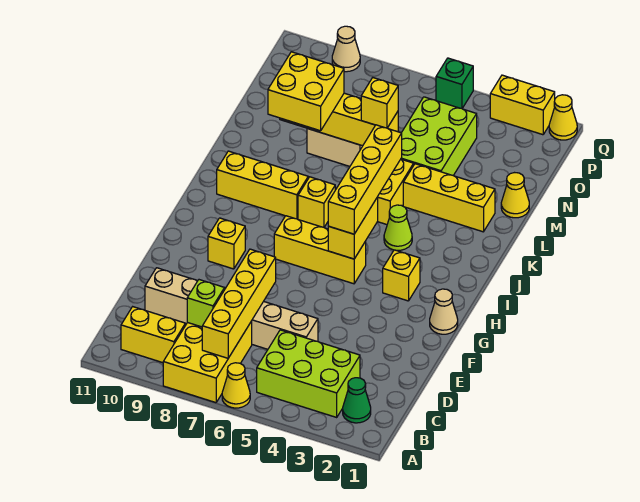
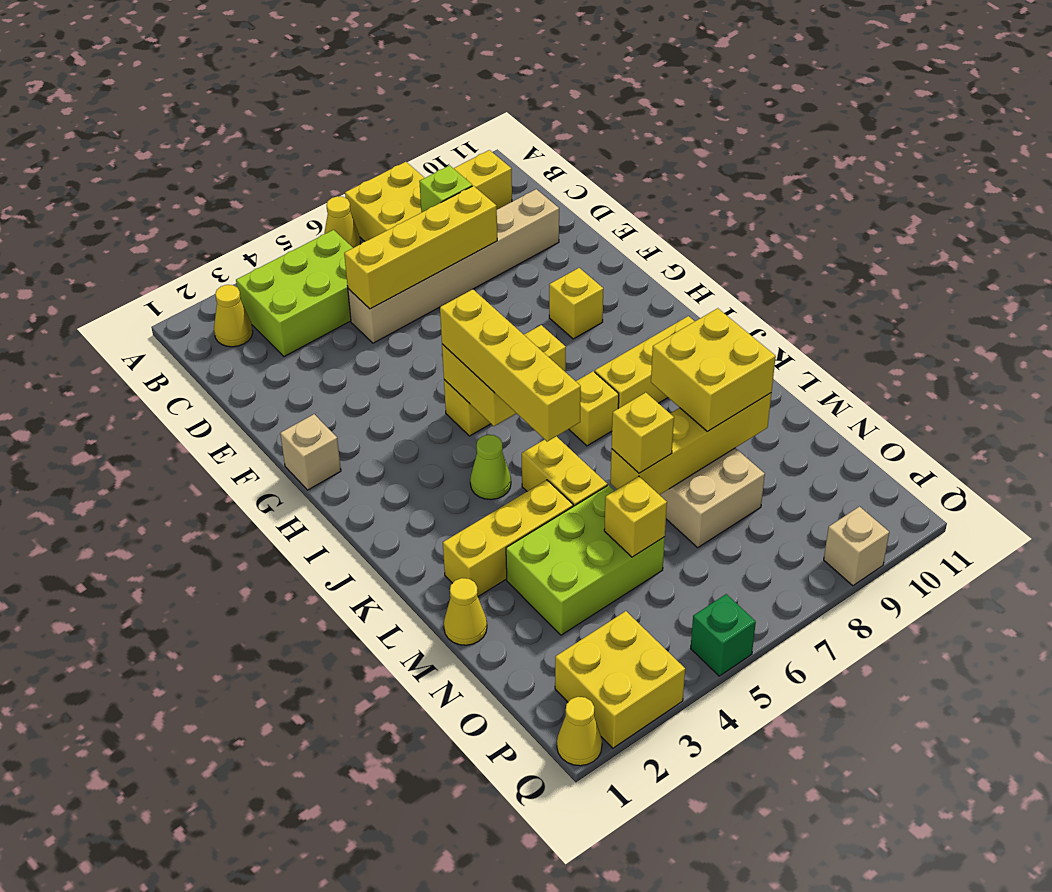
green cone B2 level 1 -> yellow cone B2 level 1
yellow brick B7:E7 level 2 -> yellow brick D5:D8 level 2
tan cone G1 level 1 -> tan brick G1 level 1
yellow brick H3 level 1 -> yellow brick N5 level 2
lime brick M4:O5 level 1 -> lime brick M3:N5 level 1
yellow brick Q2:Q3 level 1 -> yellow brick P2:Q3 level 1
tan cone Q9 level 1 -> tan brick Q9 level 1

